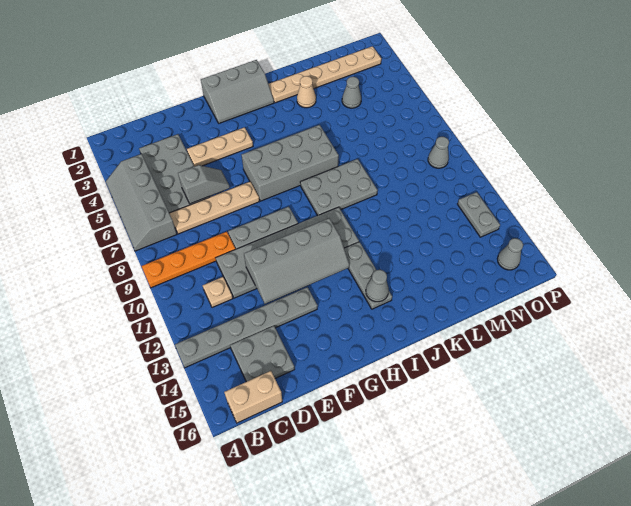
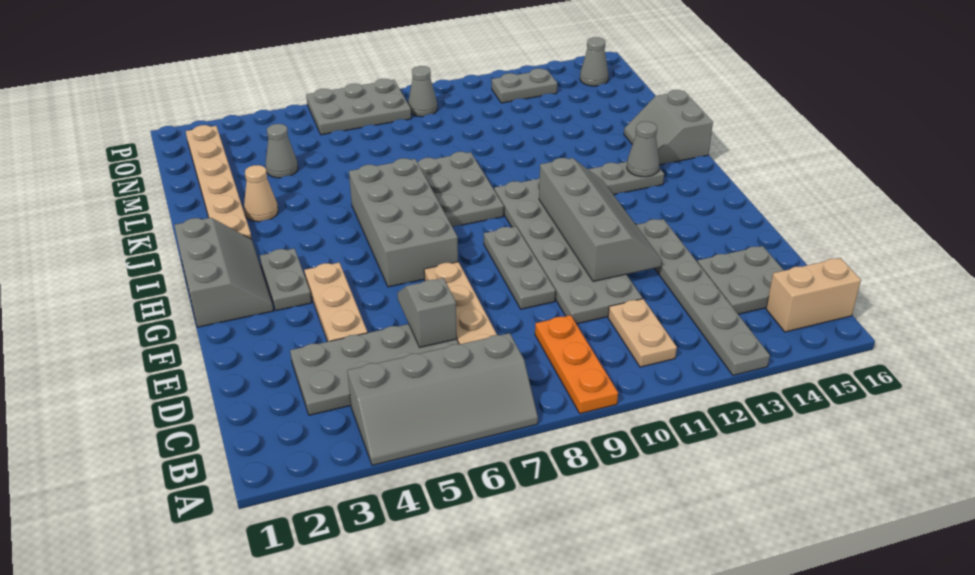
orange plate A9:D9 level 1 -> orange plate A9:C9 level 1
tan brick B16:C16 level 1 -> tan brick B15:B16 level 1
tan plate C11 level 1 -> tan plate B11:C11 level 1
none -> grey plate G3:H3 level 1
none -> grey slope J15:K16 level 1 top 16
none -> grey plate O6:P8 level 1

